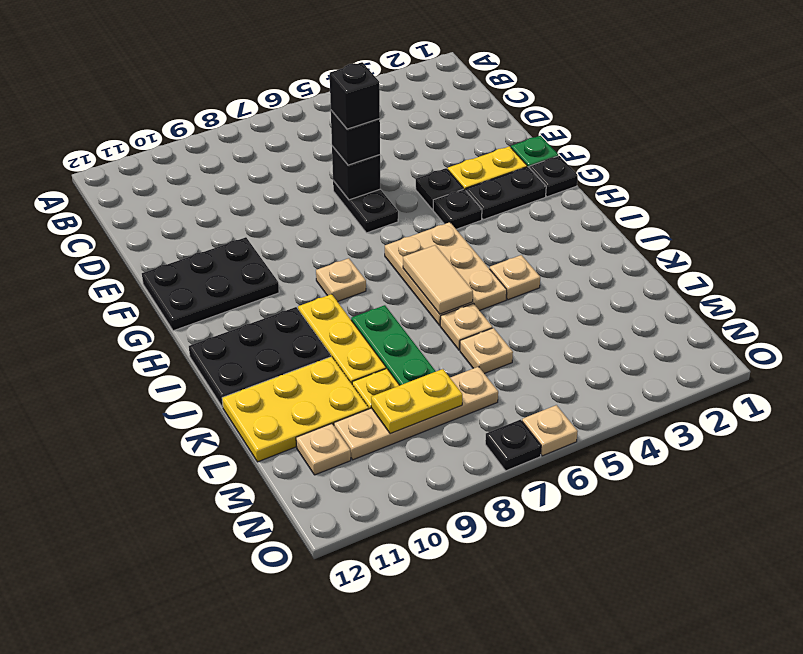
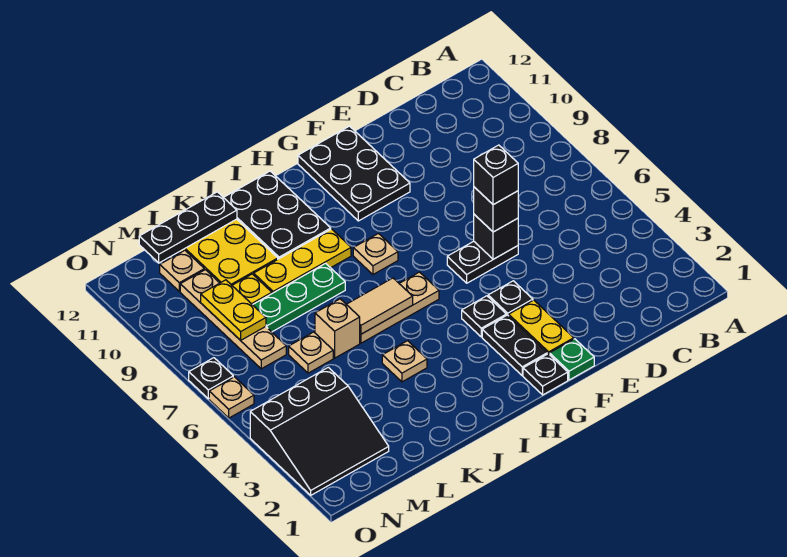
tan plate H5:J6 level 1 -> tan plate H6:J6 level 1
tan plate K6 level 1 -> tan brick K6 level 1
none -> black plate K12:M12 level 2
none -> black slope M2:O4 level 1 top 4

